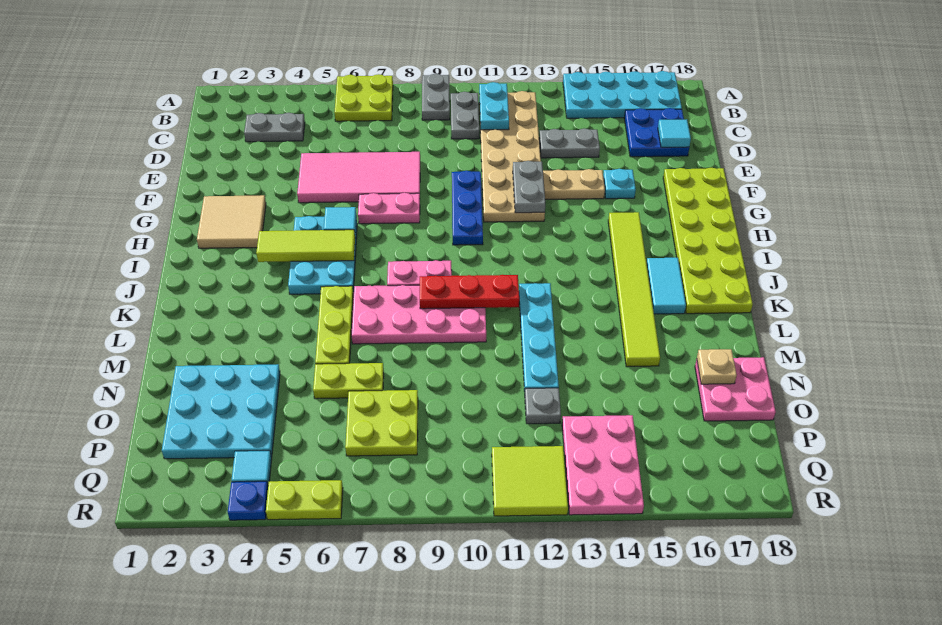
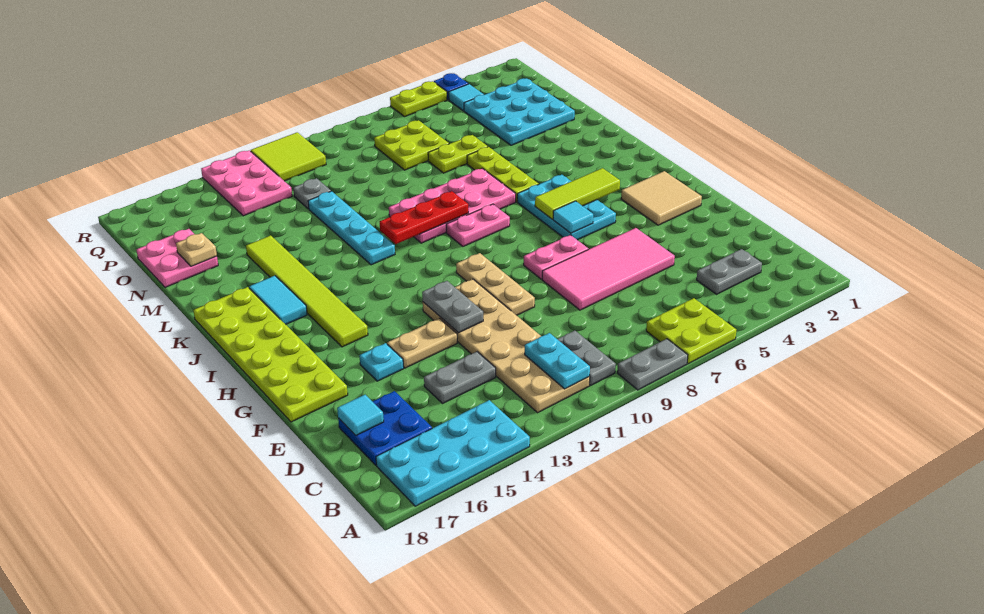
grey plate A9:B9 level 1 -> grey plate A8:A9 level 1
blue plate F10:H10 level 1 -> tan plate F10:H10 level 1

